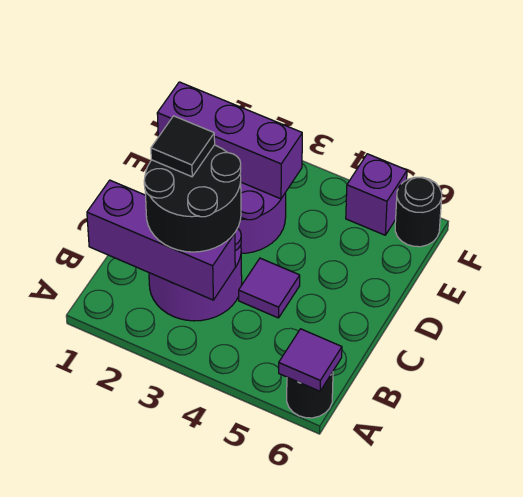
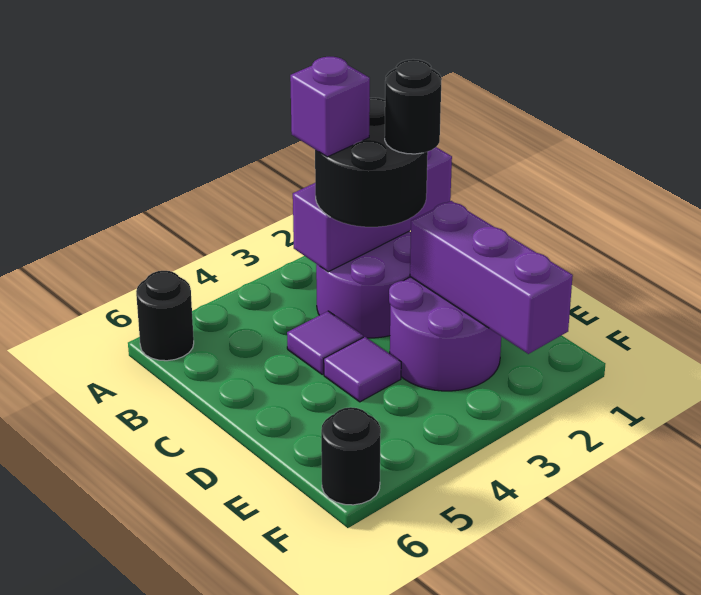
purple tile A6 level 2 -> purple tile D4 level 1
black tile C2 level 4 -> black round brick C2 level 4
purple brick E1:E3 level 2 -> purple brick D2:F2 level 2
purple brick F5 level 1 -> purple brick B3 level 4

